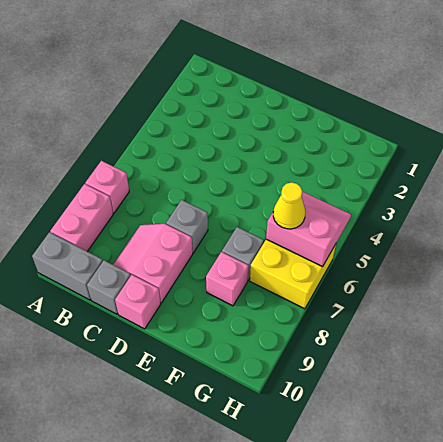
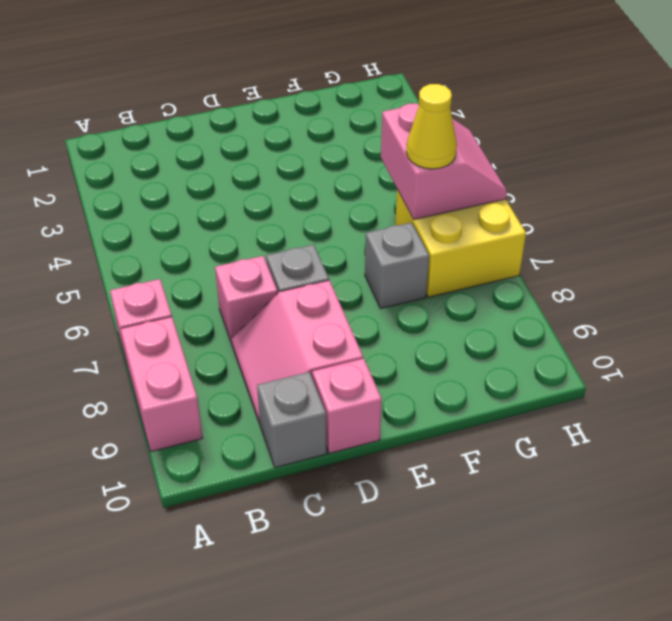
grey brick A10:B10 level 1 -> none
pink brick F8 level 1 -> pink brick C7 level 1
pink slope G5:H6 level 2 top 6 -> pink slope G5:H6 level 2 top G

